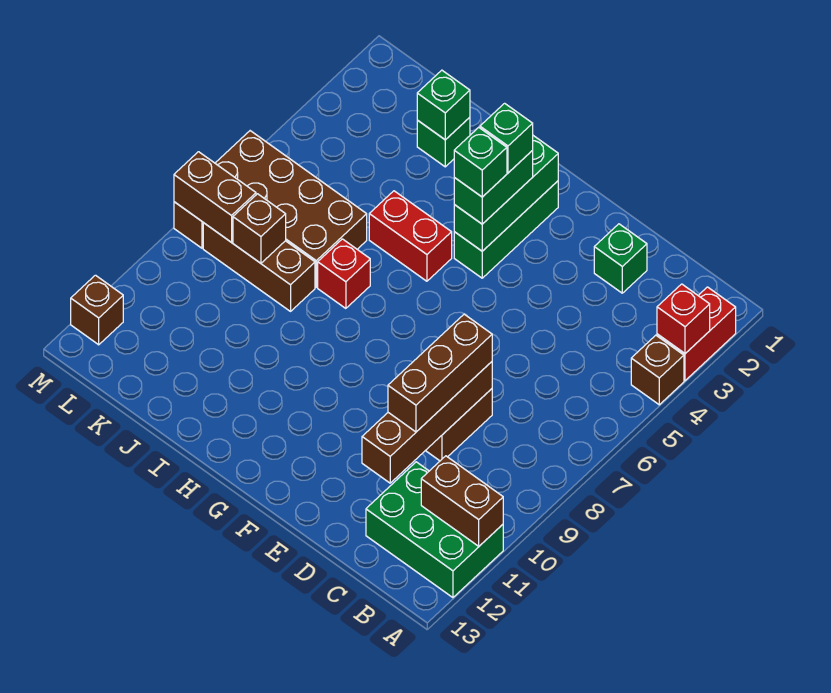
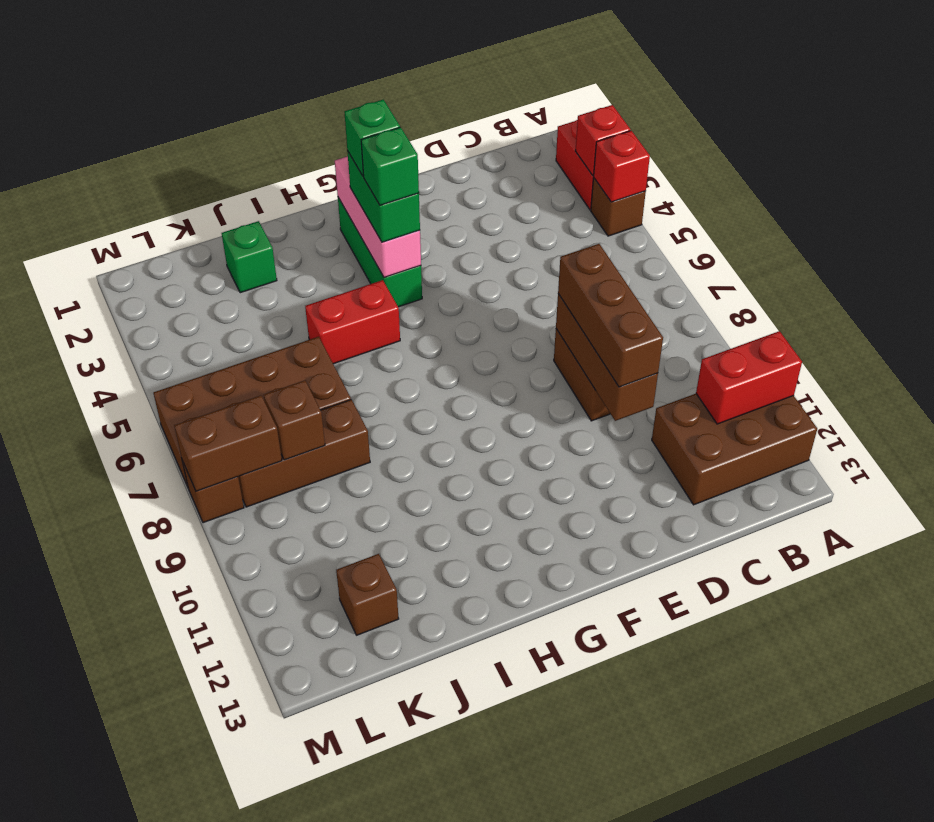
green brick A11:C12 level 1 -> brown brick A11:C12 level 1
brown brick A11:B11 level 2 -> red brick A11:B11 level 2
green brick D2 level 1 -> none
brown brick D8:D11 level 2 -> brown brick D8:D10 level 2
green brick G2:G4 level 2 -> pink brick G2:G4 level 2
red brick I7 level 1 -> red brick A4 level 2
green brick J2 level 2 -> none
brown brick M12 level 1 -> brown brick K12 level 1

